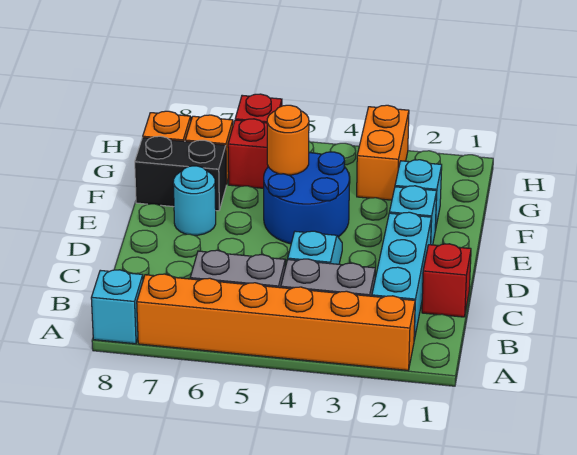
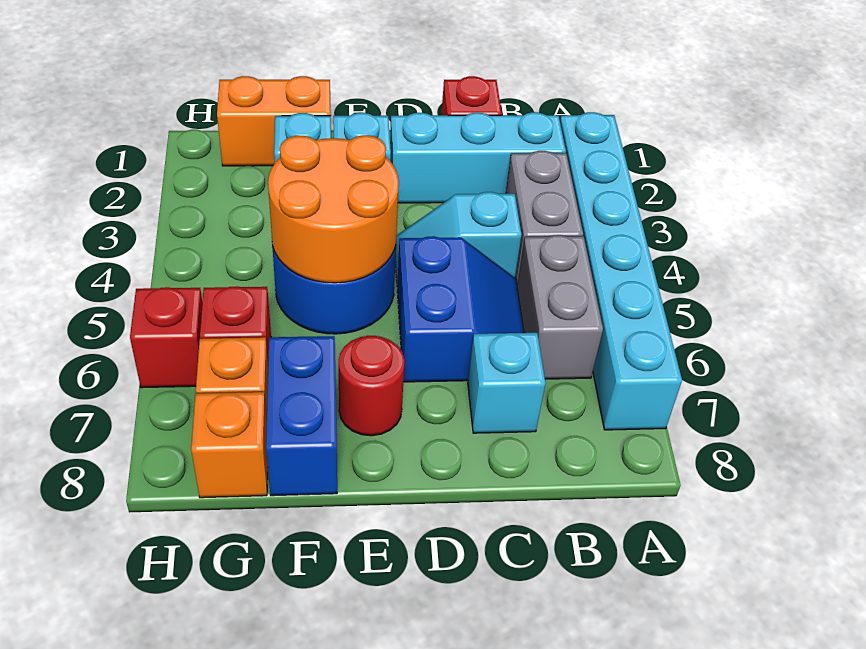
orange brick A2:A7 level 1 -> cyan brick A2:A7 level 1
cyan brick A8 level 1 -> cyan brick C7 level 1
none -> blue slope C5:D6 level 1 top D
cyan round brick E7 level 1 -> red round brick E7 level 1
orange round brick F5 level 2 -> orange round brick E4:F5 level 2
black brick F7:F8 level 1 -> blue brick F7:F8 level 1
orange brick G3:H3 level 1 -> orange brick F1:G1 level 1

